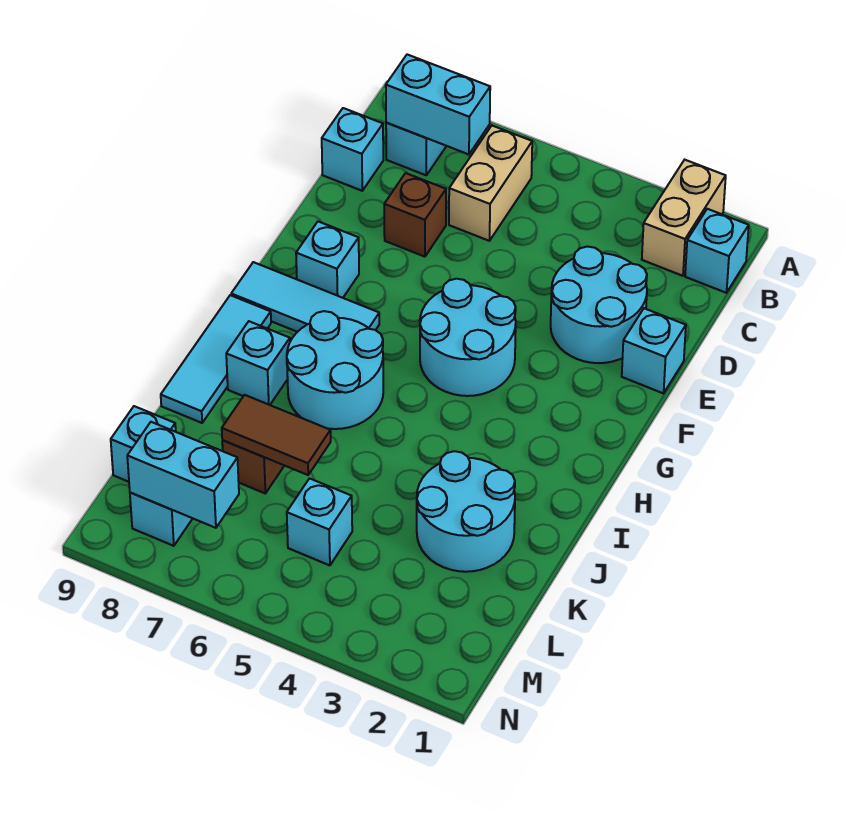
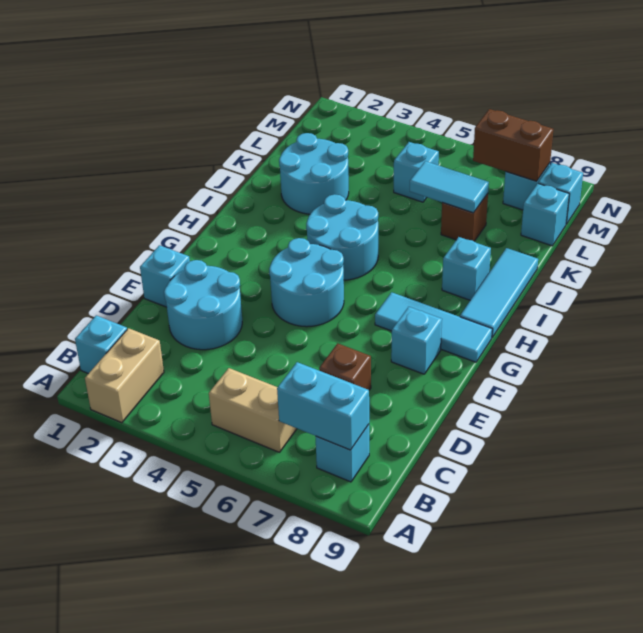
tan brick B6:C6 level 1 -> tan brick B5:B6 level 1
cyan brick C9 level 1 -> cyan brick M9 level 1
cyan round brick H6:I7 level 1 -> cyan round brick H4:I5 level 1
brown tile K6:K7 level 2 -> cyan tile K6:K7 level 2
cyan brick M7:M8 level 2 -> brown brick M7:M8 level 2

